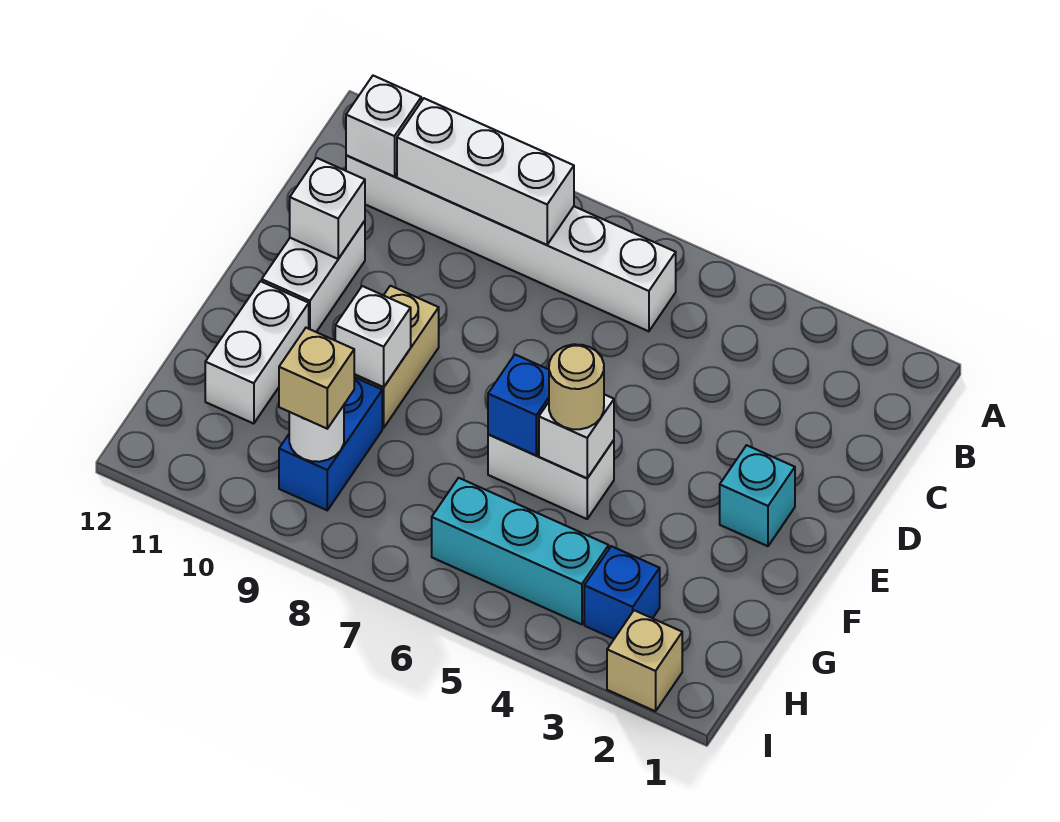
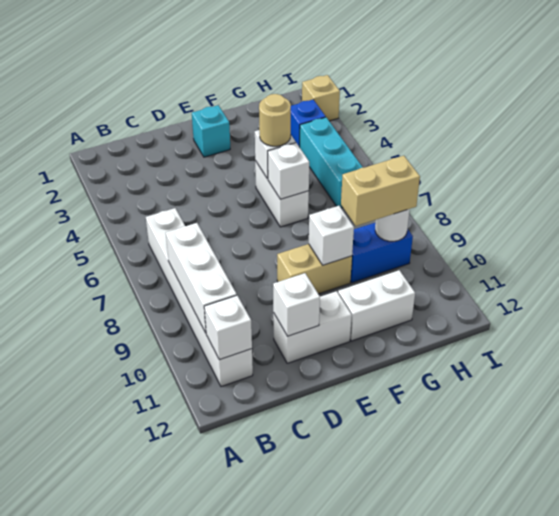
blue brick F6 level 2 -> white brick F6 level 2
tan brick H9 level 3 -> tan brick G9:H9 level 3

